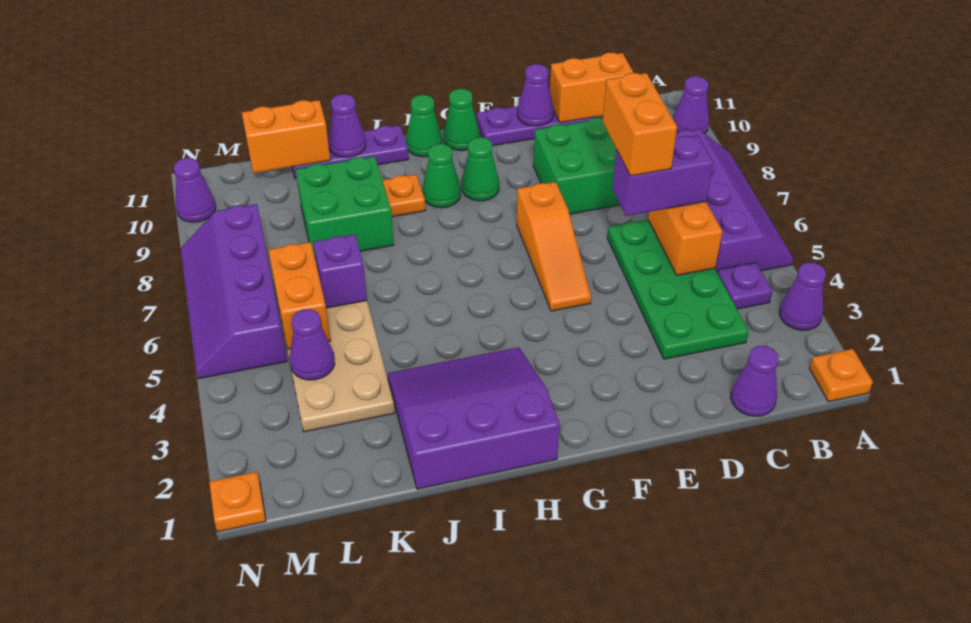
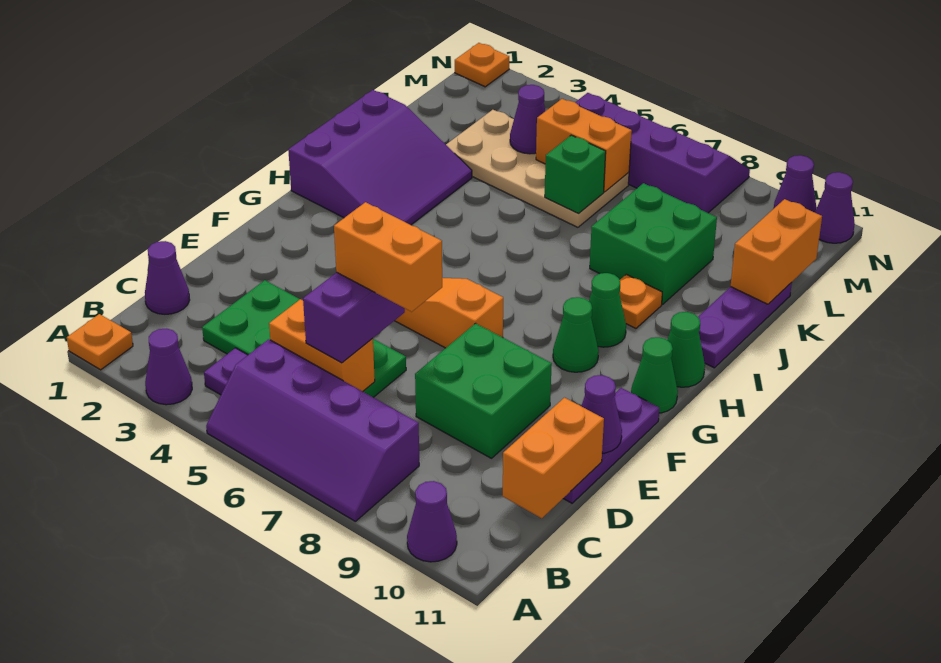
purple cone J11 level 2 -> purple cone N11 level 1
purple brick K6 level 2 -> green brick K6 level 2

